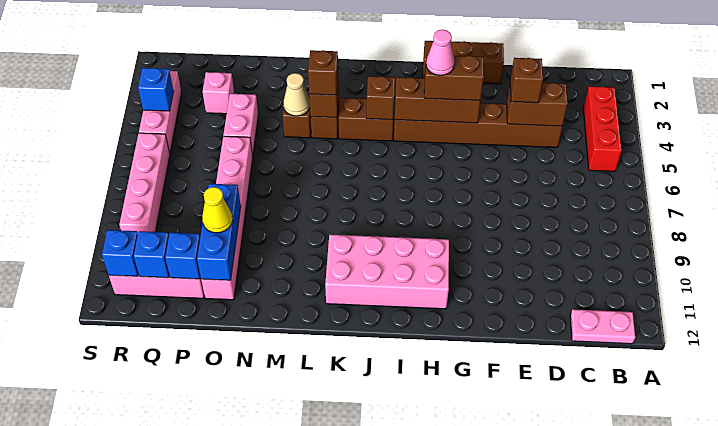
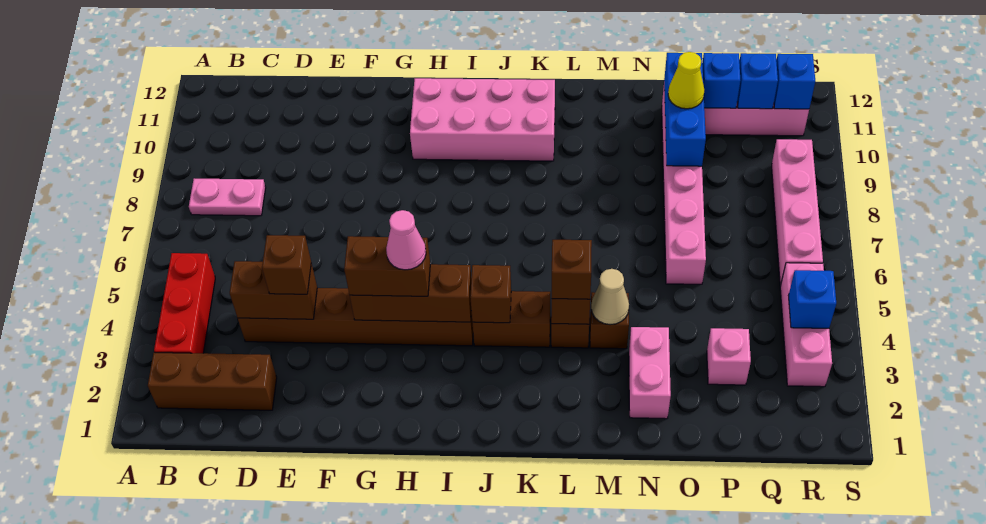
pink plate B12:C12 level 1 -> pink plate B8:C8 level 1
brown brick F1:H1 level 1 -> brown brick B2:D2 level 1
pink brick O4:O5 level 1 -> pink brick N2:N3 level 1

